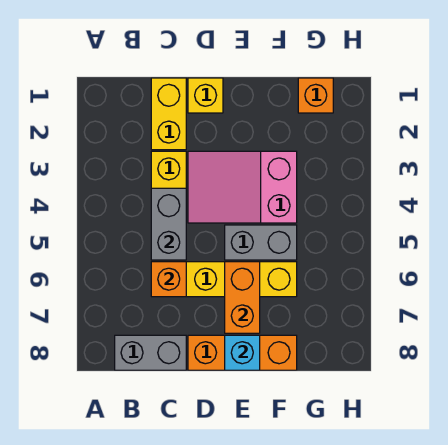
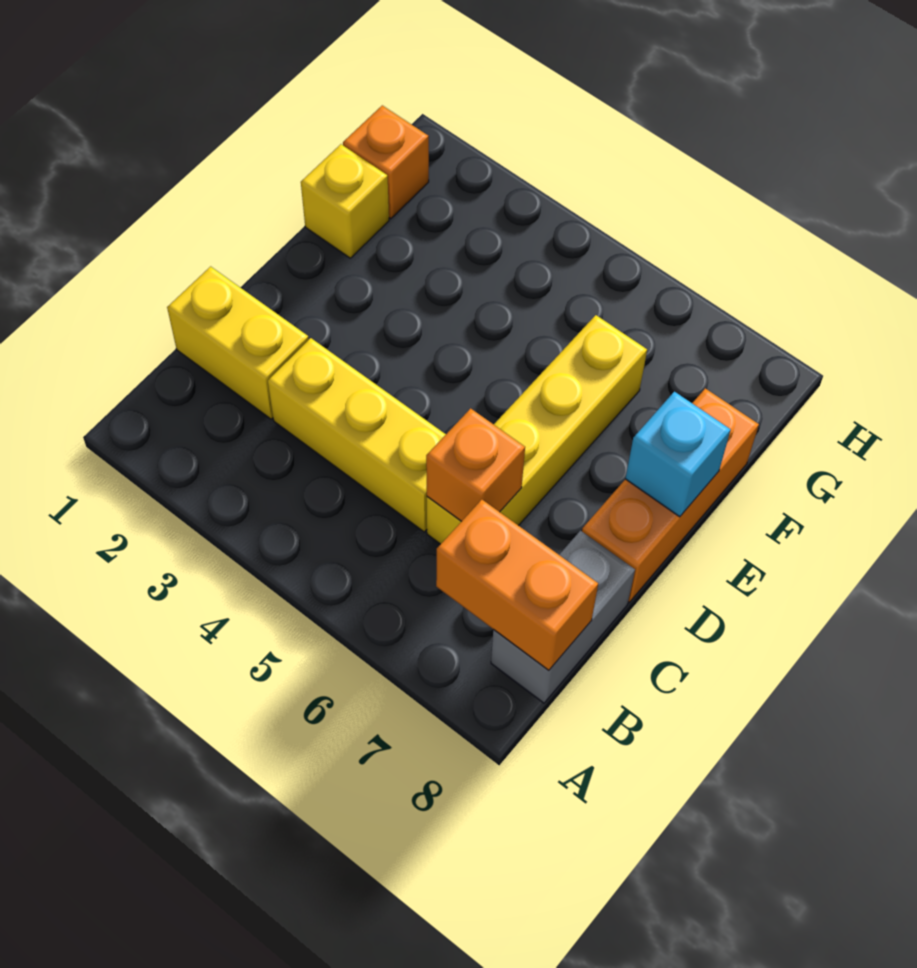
grey brick C4:C5 level 2 -> none
yellow brick D1 level 1 -> yellow brick F1 level 1
pink slope D3:F4 level 1 top F -> none
grey brick E5:F5 level 1 -> none
orange brick E6:E7 level 2 -> orange brick B7:B8 level 2

